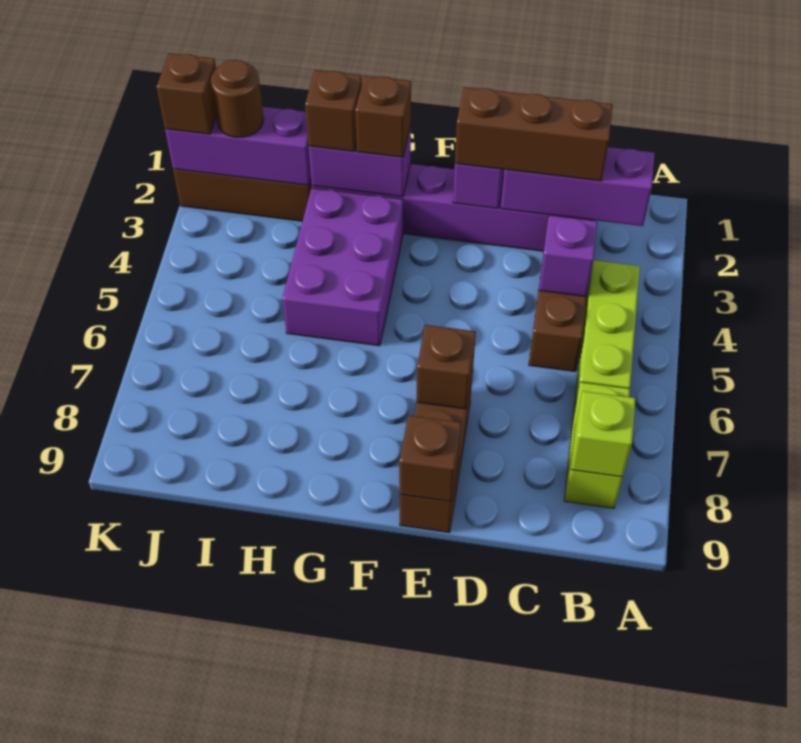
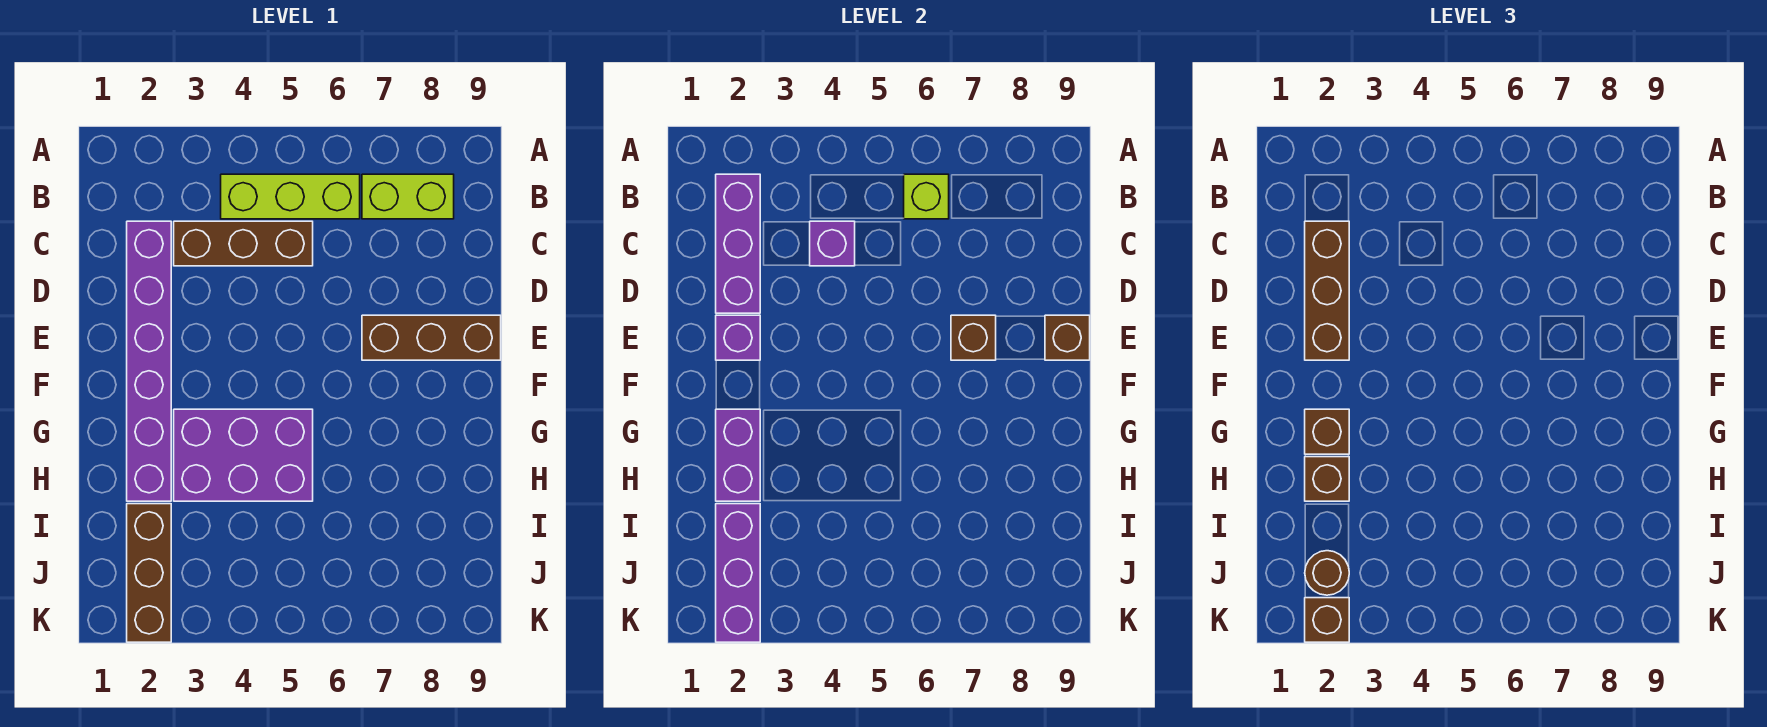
lime brick B8 level 2 -> lime brick B6 level 2

